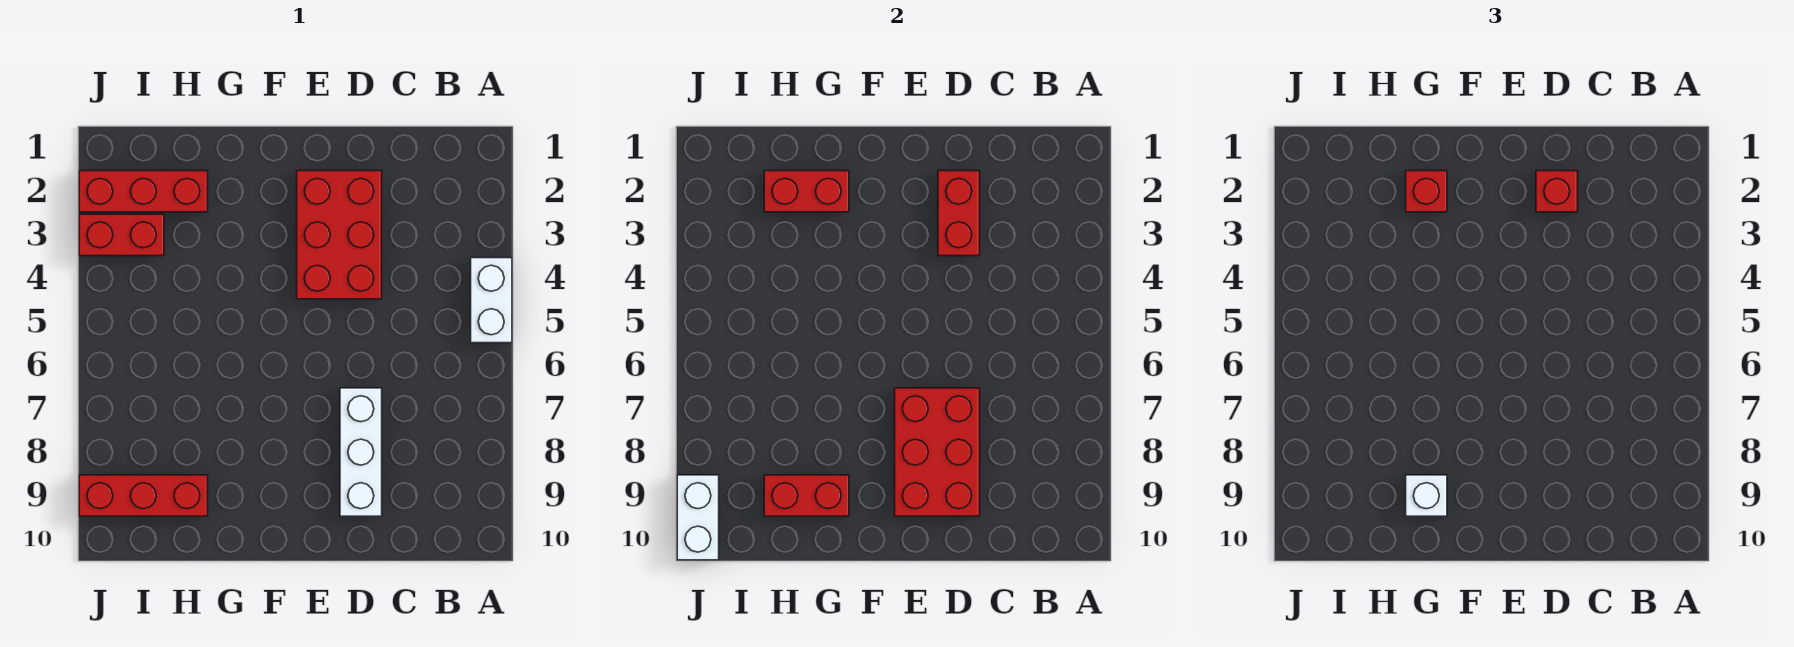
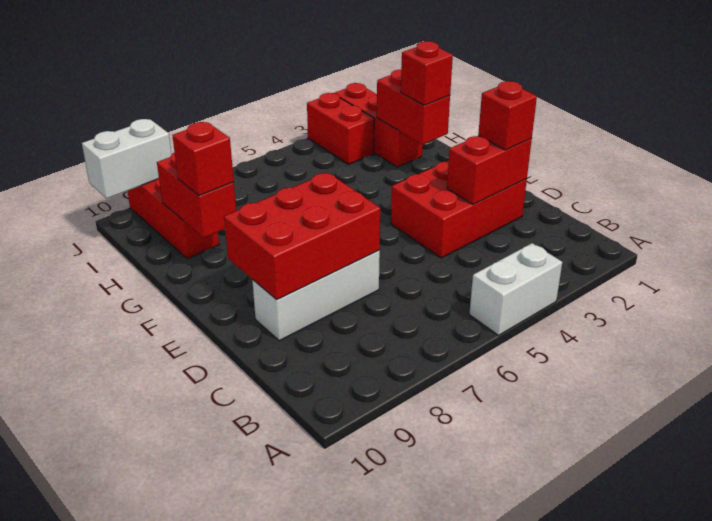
white brick G9 level 3 -> red brick G9 level 3

